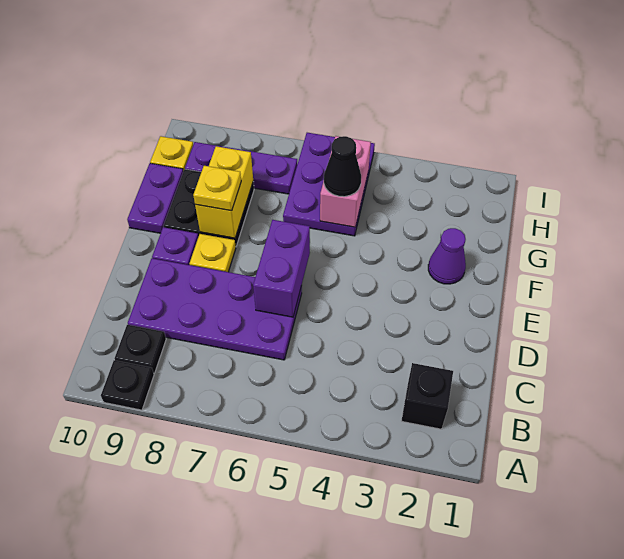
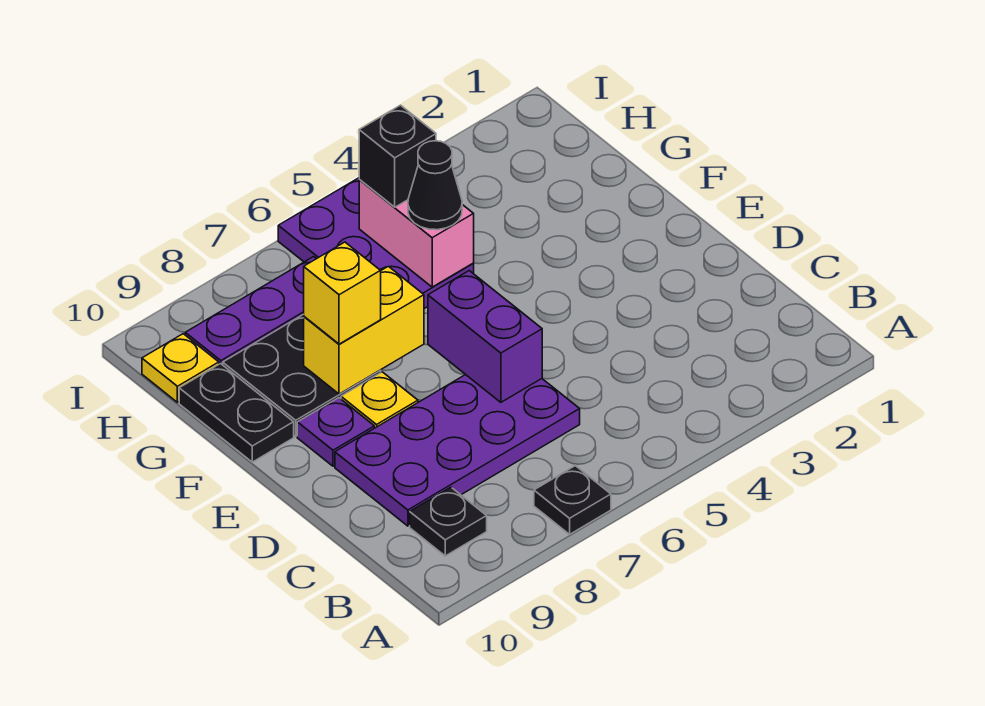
black plate A9 level 1 -> black plate A7 level 1
black brick B2 level 1 -> black brick H5 level 3
purple cone F2 level 1 -> none
yellow brick F8:G8 level 2 -> yellow brick F7:F8 level 2
yellow plate F8 level 3 -> yellow brick F8 level 3
purple plate F10:G10 level 1 -> black plate F10:G10 level 1

